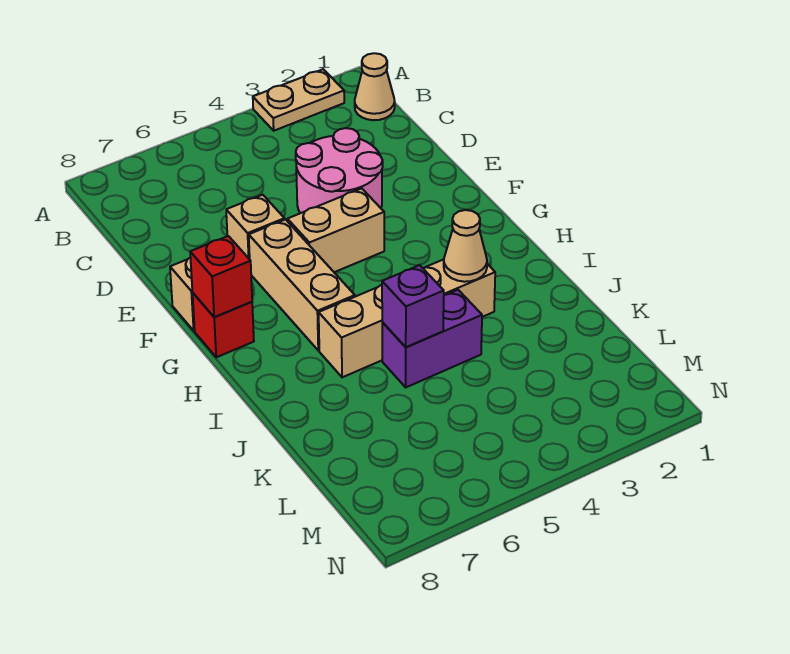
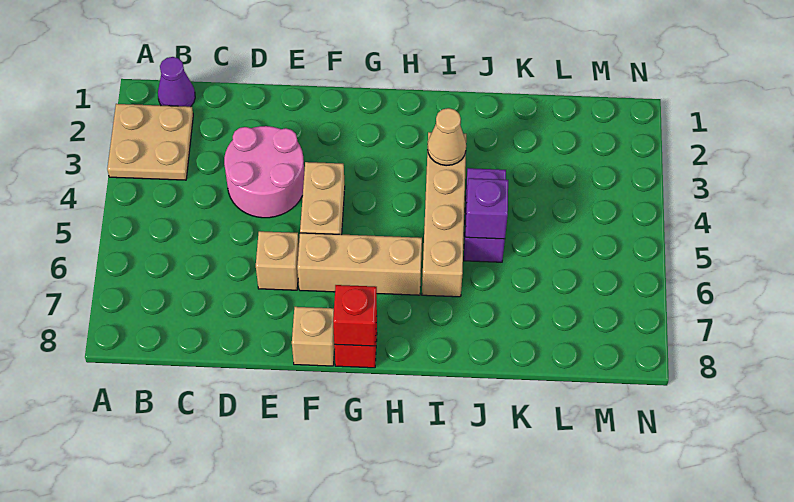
tan plate A2:A3 level 1 -> tan plate A2:B3 level 1
tan cone B1 level 1 -> purple cone B1 level 1

